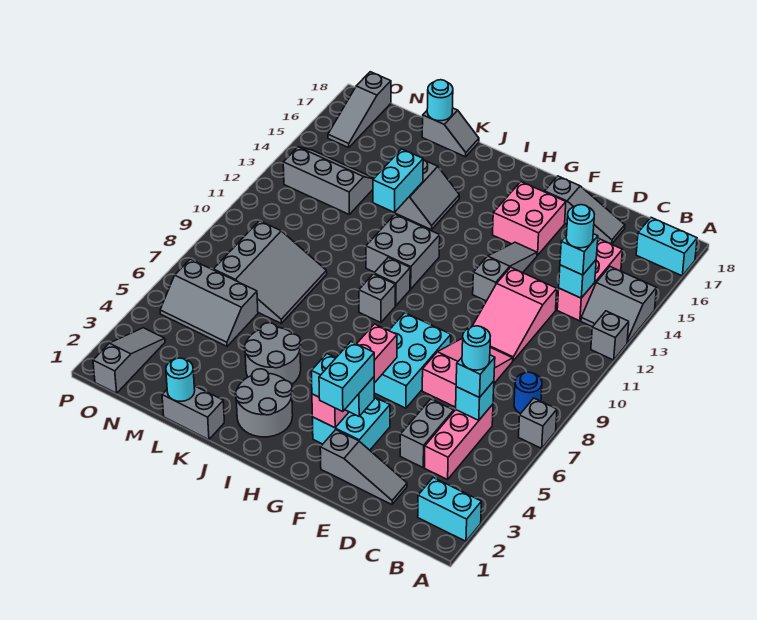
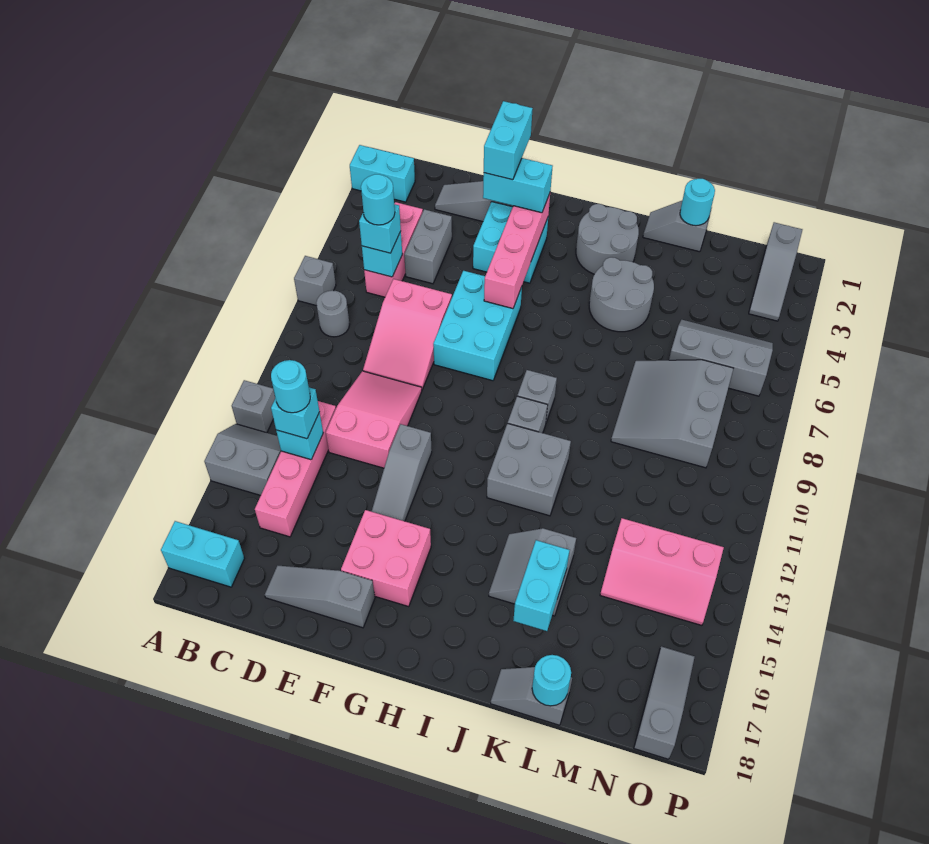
blue round brick B8 level 1 -> grey round brick B8 level 1
pink brick C13:C15 level 1 -> pink brick C12:C15 level 1
grey brick K1:L1 level 1 -> grey slope K1:L1 level 1 top L
cyan brick K13:K14 level 2 -> cyan brick K15:K16 level 2
grey slope M13:O14 level 1 top 13 -> pink slope M13:O14 level 1 top 13

